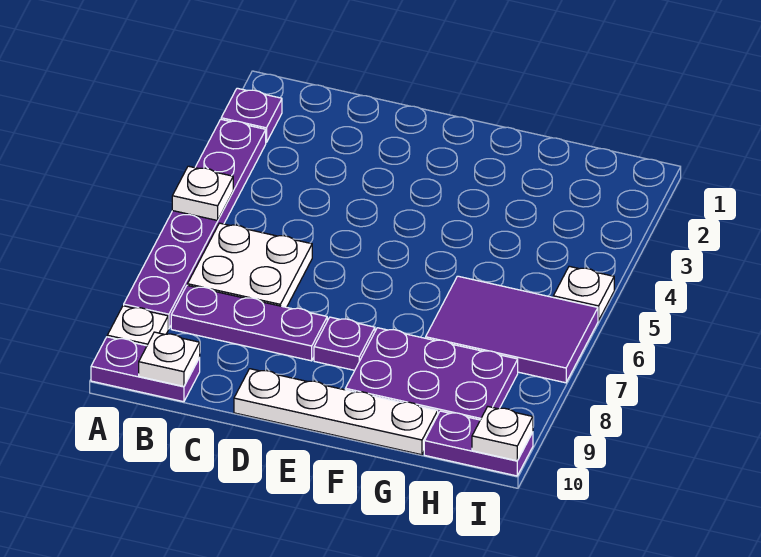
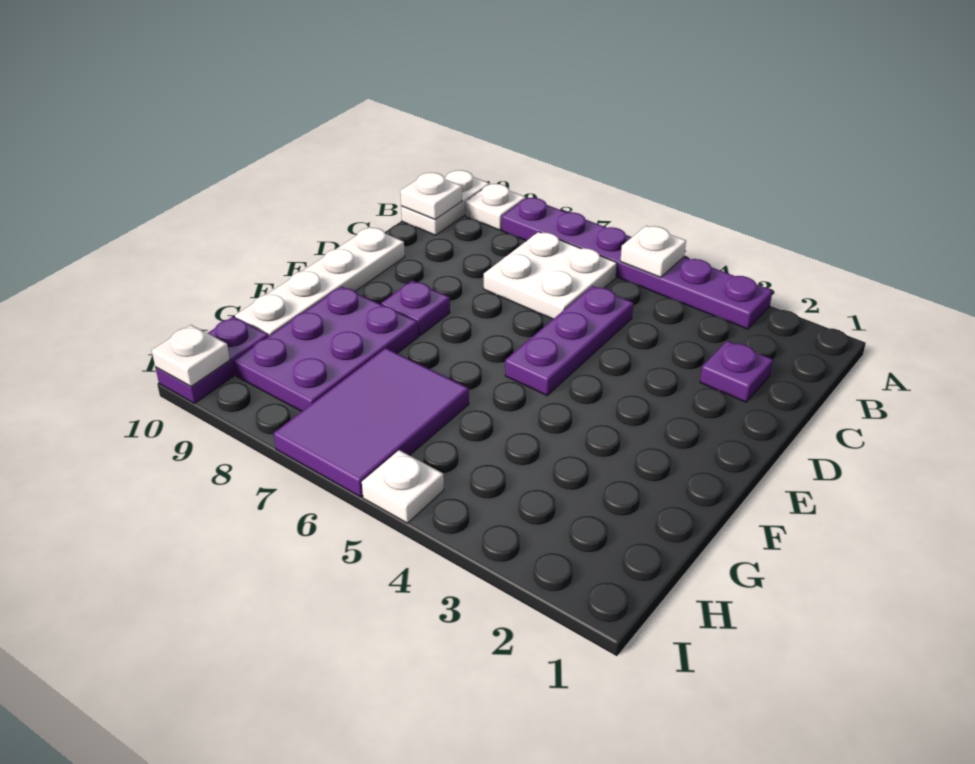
purple plate A2 level 1 -> purple plate C2 level 1
purple plate A10:B10 level 1 -> white plate A10:B10 level 1
purple plate B8:D8 level 1 -> purple plate C5:E5 level 1

